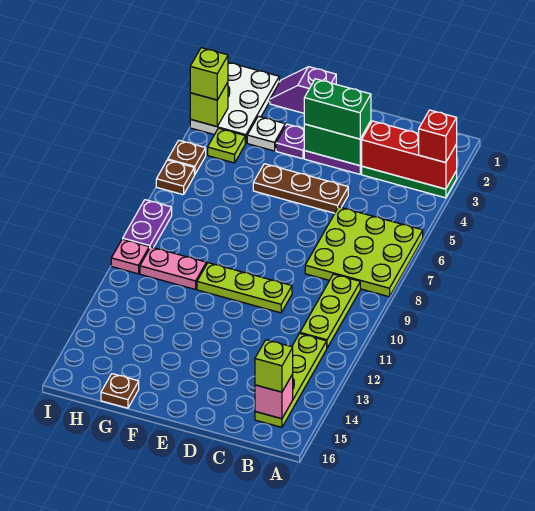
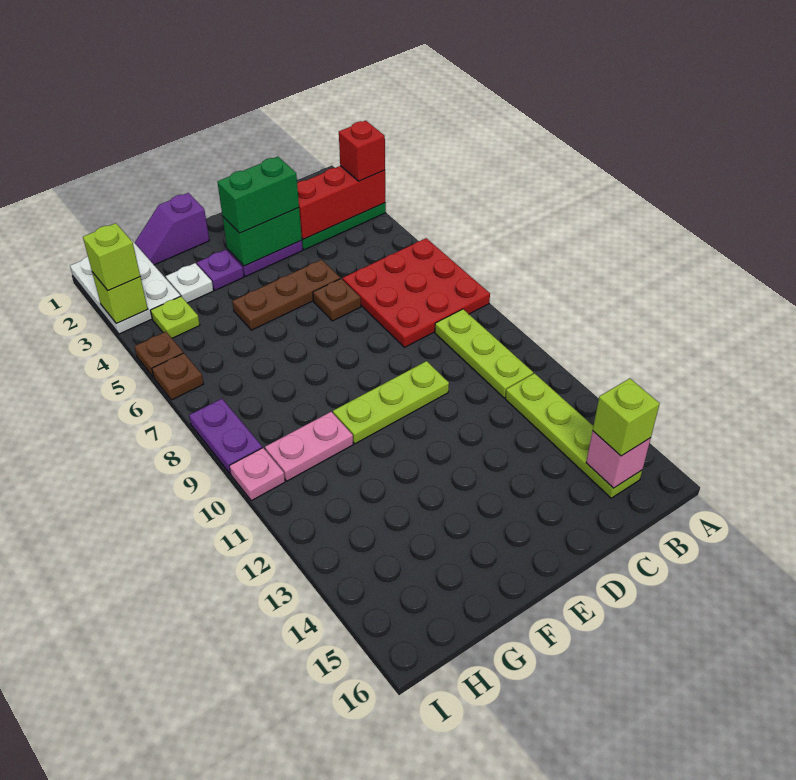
lime plate A6:C8 level 1 -> red plate A6:C8 level 1
brown plate G16 level 1 -> brown plate D6 level 1

